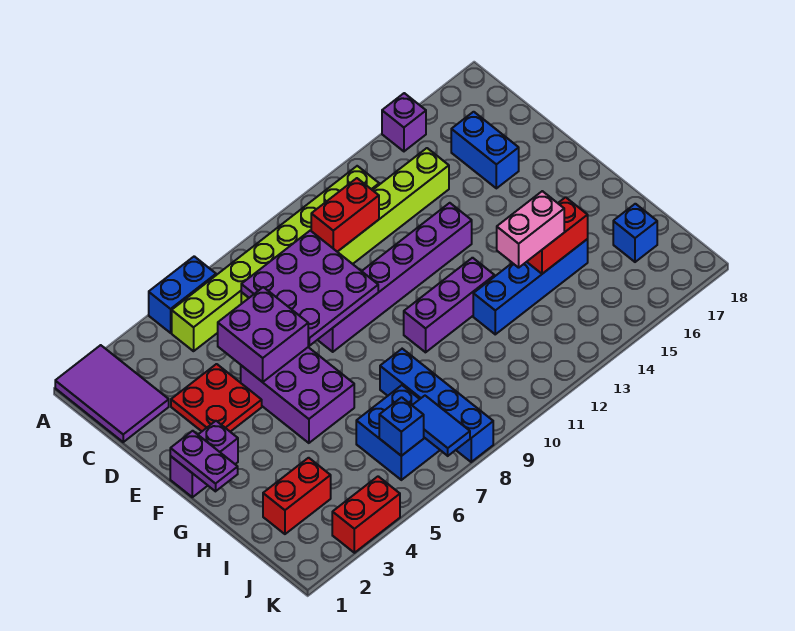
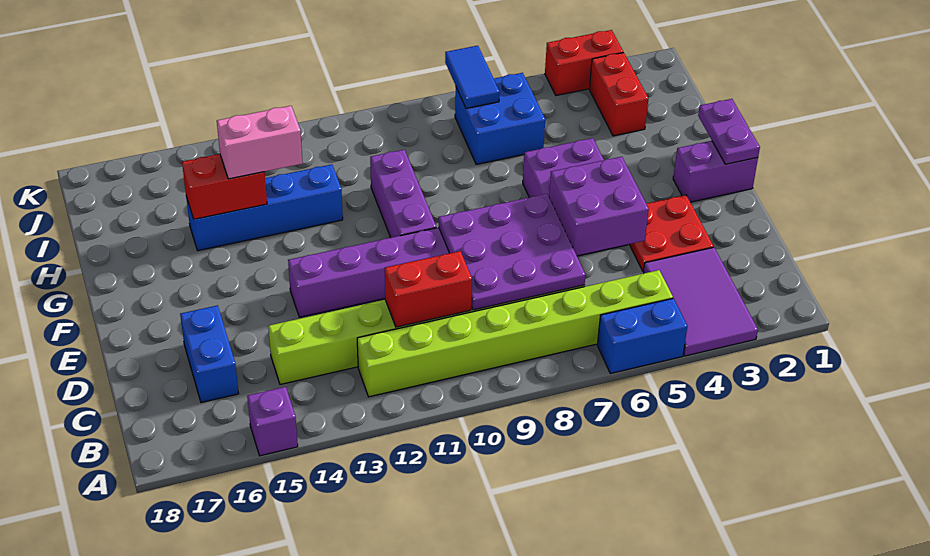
purple tile A1:C2 level 1 -> purple tile A3:C4 level 1
purple brick G10:G12 level 1 -> purple brick F10:H10 level 1
blue brick H8:K8 level 1 -> none
red brick I2:I3 level 1 -> red brick I3:J3 level 1
blue brick I17 level 1 -> none
blue brick J6 level 2 -> none

